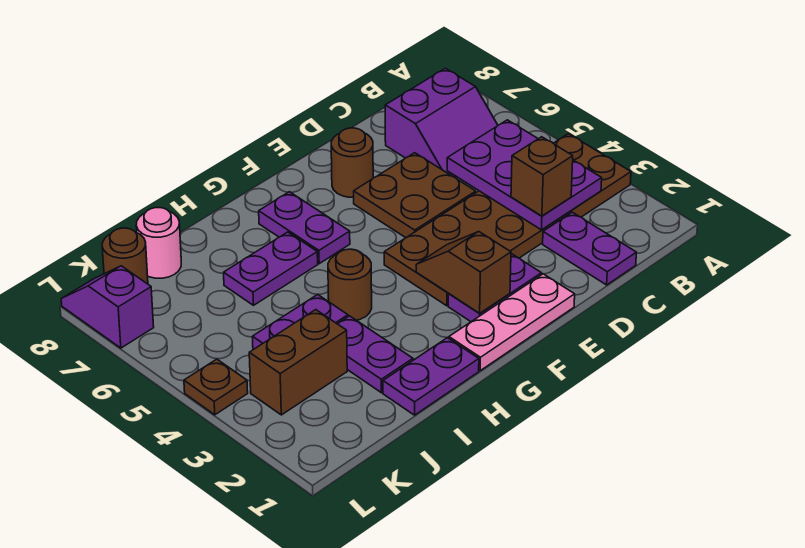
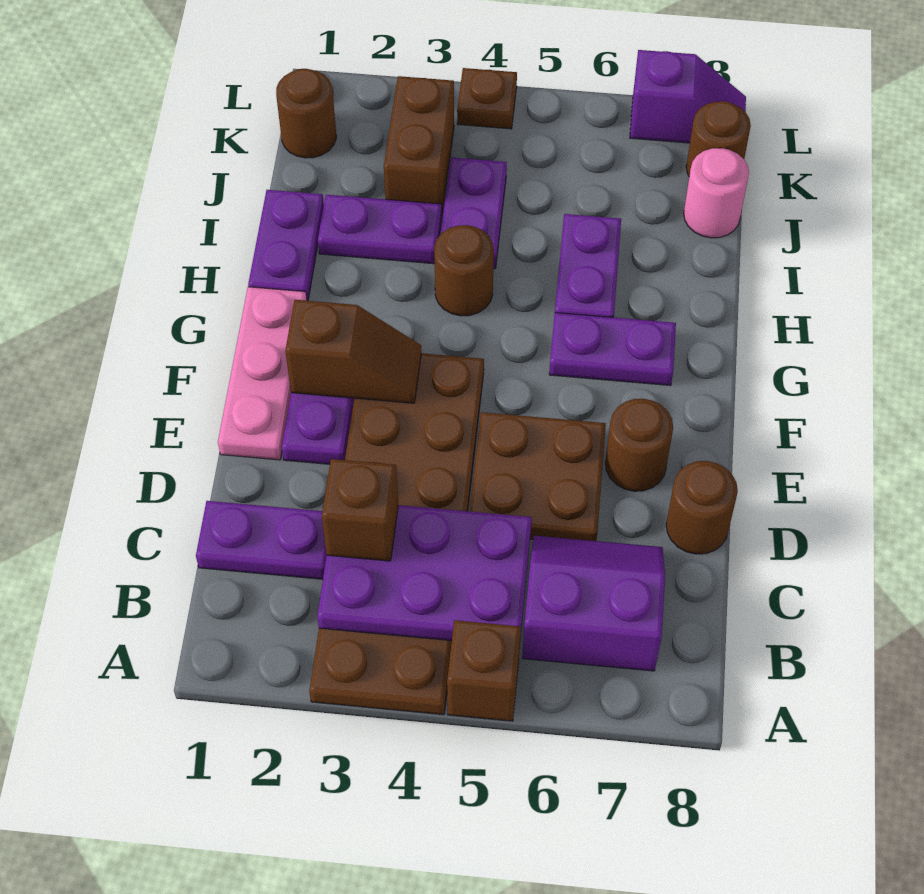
none -> brown brick A5 level 1
purple slope B6:C7 level 1 top 7 -> purple slope B6:C7 level 1 top B
none -> brown round brick D8 level 1
none -> brown round brick K1 level 1

